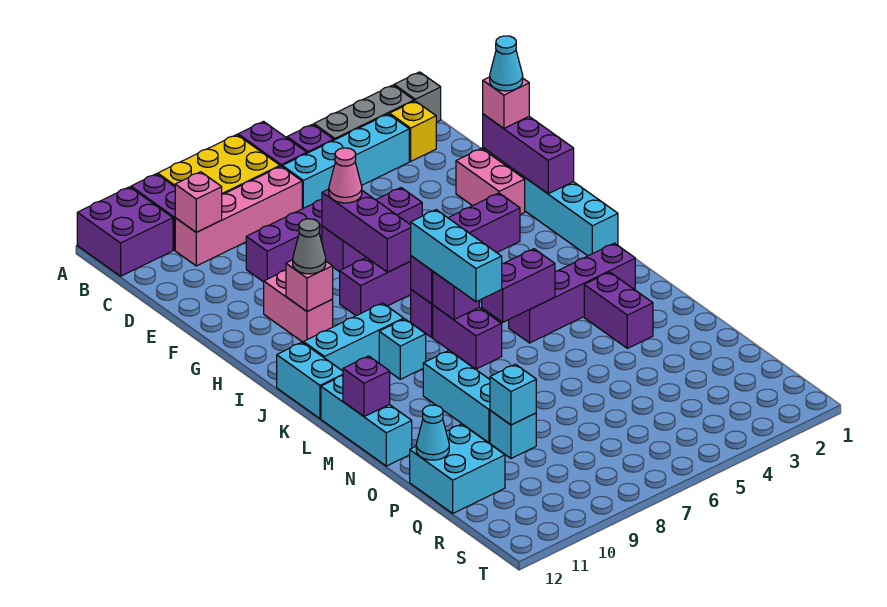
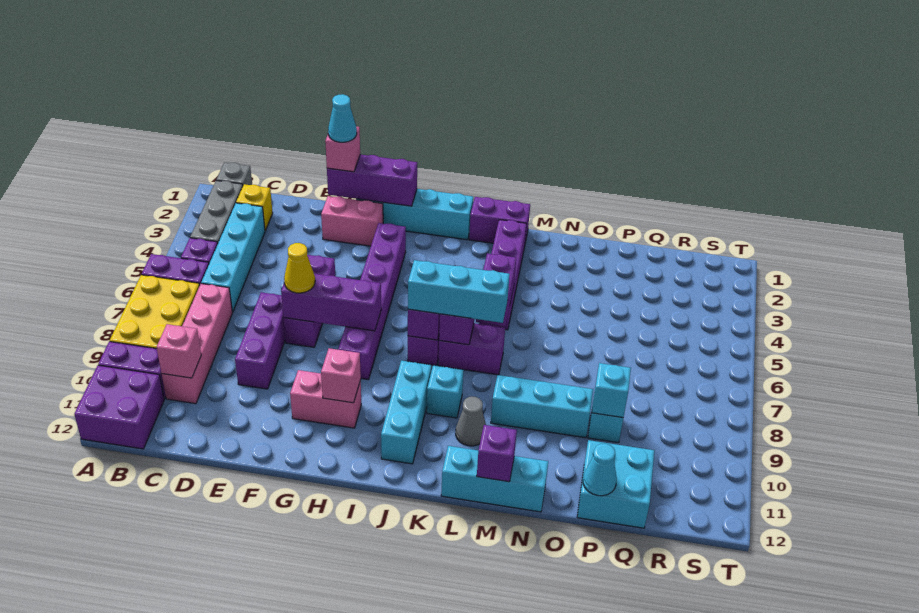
pink cone F7 level 3 -> yellow cone F7 level 3
grey cone H10 level 3 -> grey cone L10 level 1
cyan brick J12:K12 level 1 -> none
purple brick M3:N3 level 1 -> purple brick K1:L1 level 1

